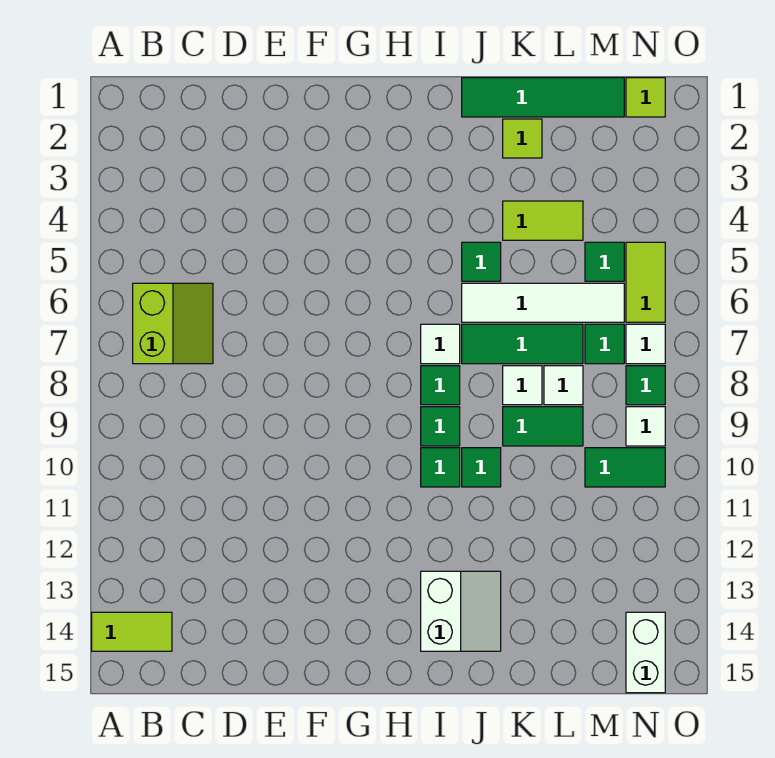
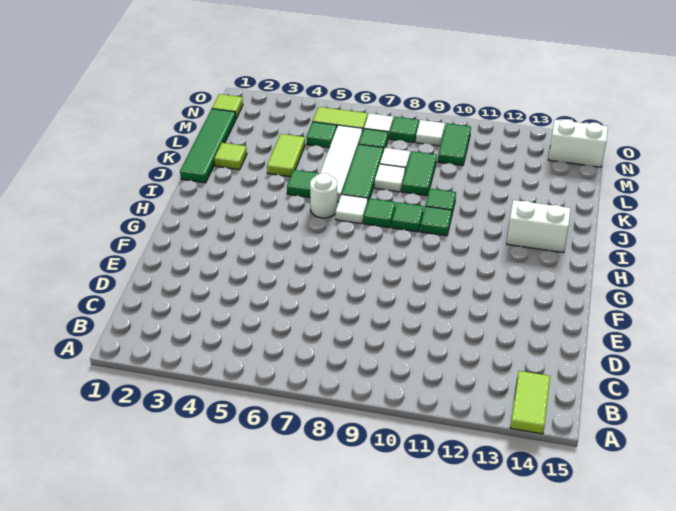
lime slope B6:C7 level 1 top B -> none
none -> white round brick I6 level 1

